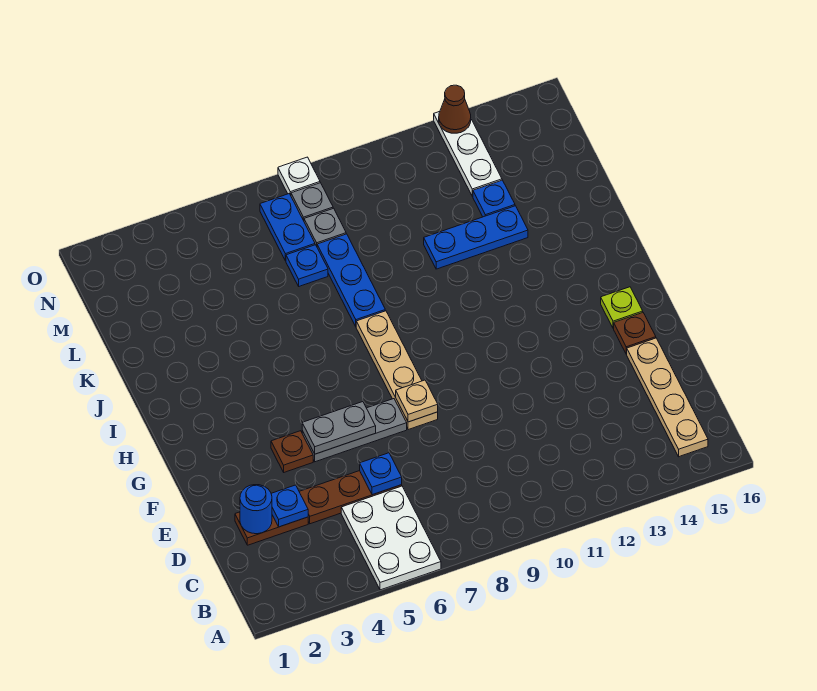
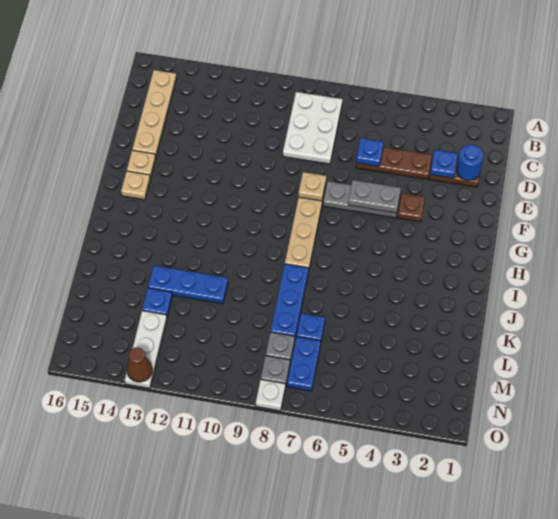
white plate A5:C6 level 1 -> white plate B8:D9 level 1
brown plate F15 level 1 -> tan plate F15 level 1
lime plate G15 level 1 -> tan plate G15 level 1

